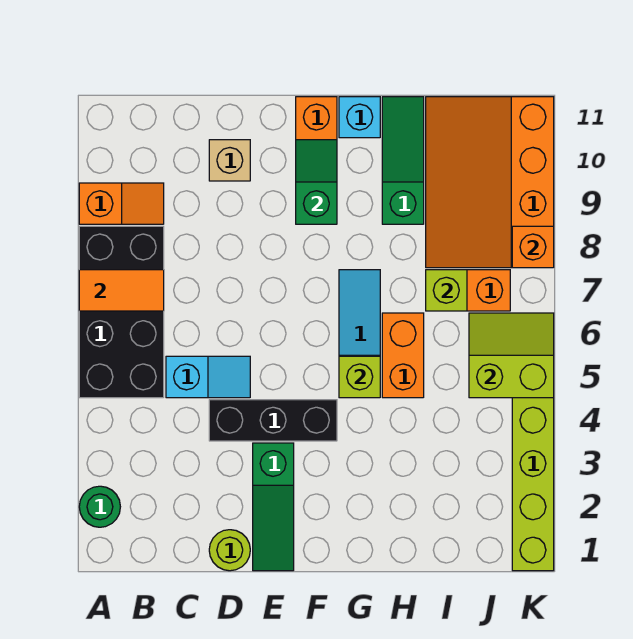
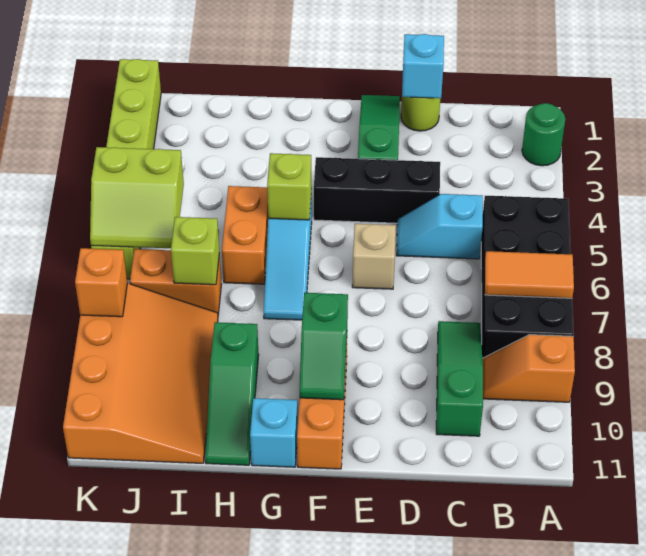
none -> green slope C8:C10 level 1 top 10
none -> cyan brick D1 level 2
tan brick D10 level 1 -> tan brick E6 level 1

